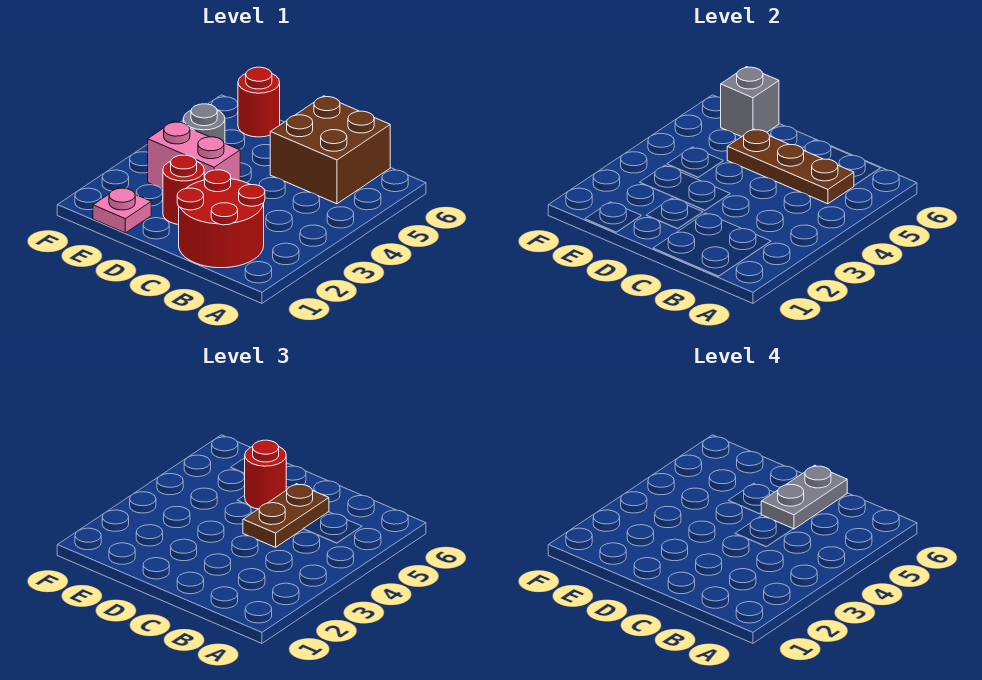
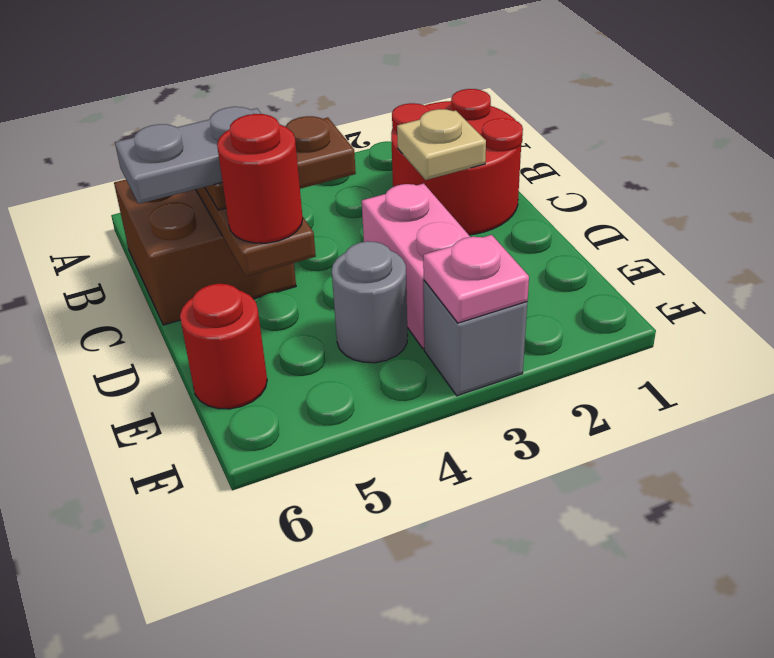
none -> tan plate C2 level 2
red round brick D2 level 1 -> none
pink plate E1 level 1 -> pink plate F3 level 2
grey brick E6 level 2 -> grey brick F3 level 1

